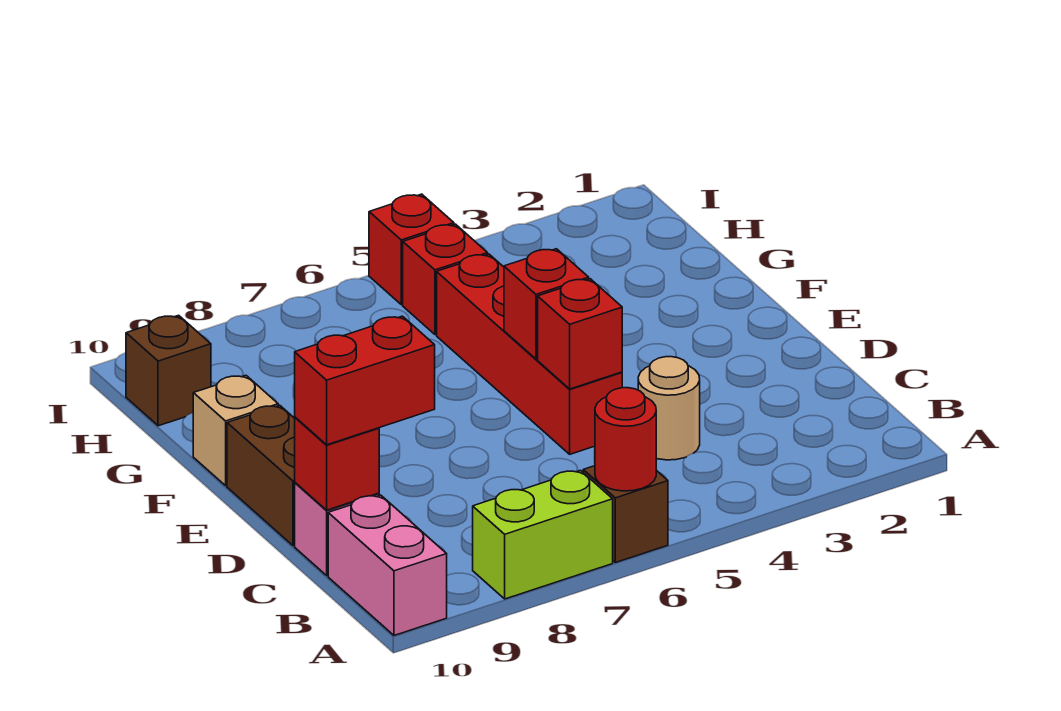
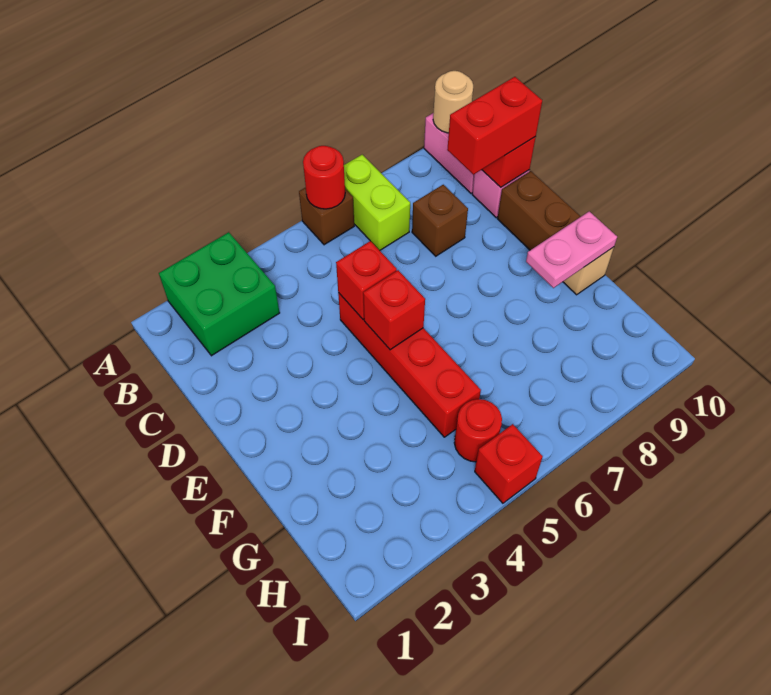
none -> green brick A2:B3 level 1
lime brick A7:A8 level 1 -> lime brick A7:B7 level 1
tan round brick C4 level 1 -> tan round brick A10 level 2
none -> pink plate F9:F10 level 2
red brick H5 level 1 -> red round brick H5 level 1
brown brick H10 level 1 -> brown brick C8 level 1

